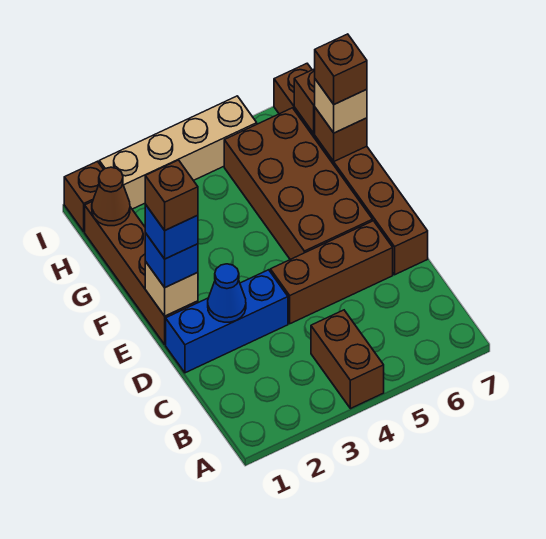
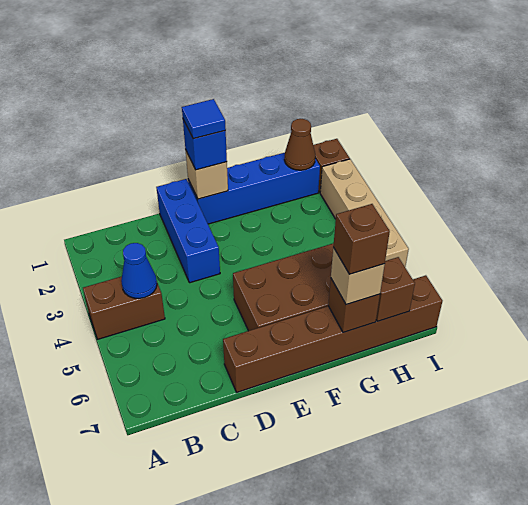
blue cone D2 level 2 -> blue cone B4 level 2
brown brick D4:D6 level 1 -> none
brown brick E1:H1 level 1 -> blue brick E1:H1 level 1
blue brick E1 level 4 -> blue tile E1 level 4
brown brick E1 level 5 -> none

